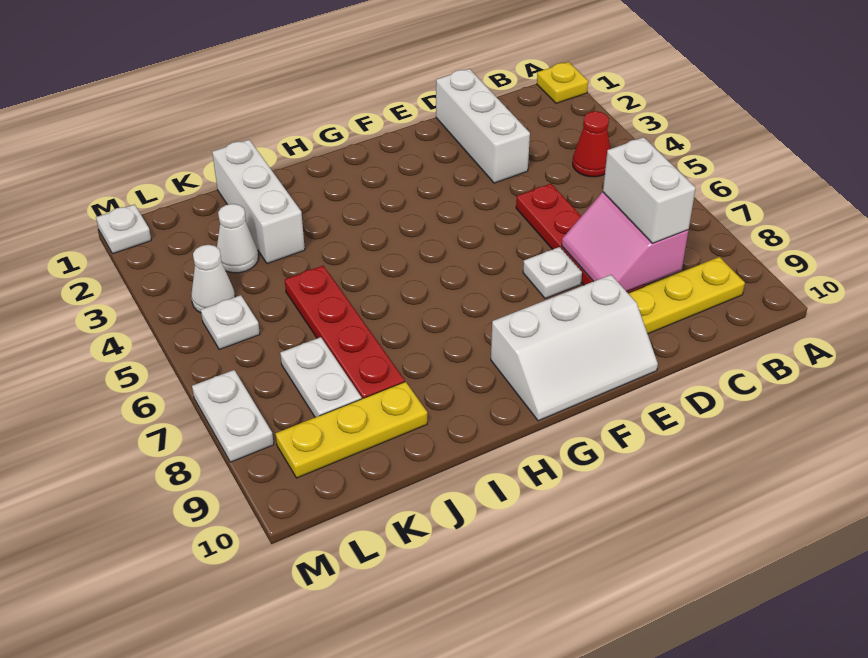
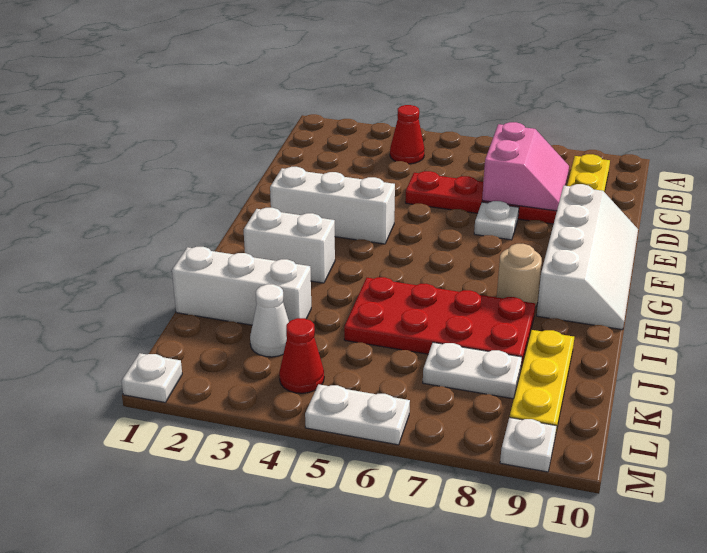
yellow plate A1 level 1 -> none
pink slope C7:D8 level 2 top C -> pink slope C7:D8 level 2 top 7
white brick C7:C8 level 3 -> white brick H2:H3 level 1
white brick D1:D3 level 1 -> white brick F2:F4 level 1
white slope E9:G10 level 1 top 9 -> white slope E9:H10 level 1 top 9
none -> tan round brick H8 level 1
red plate J5:J8 level 1 -> red plate I5:J8 level 1
white cone L4 level 1 -> red cone L4 level 1
white plate L5 level 1 -> white plate M9 level 1
white plate M7:M8 level 1 -> white plate M5:M6 level 1

